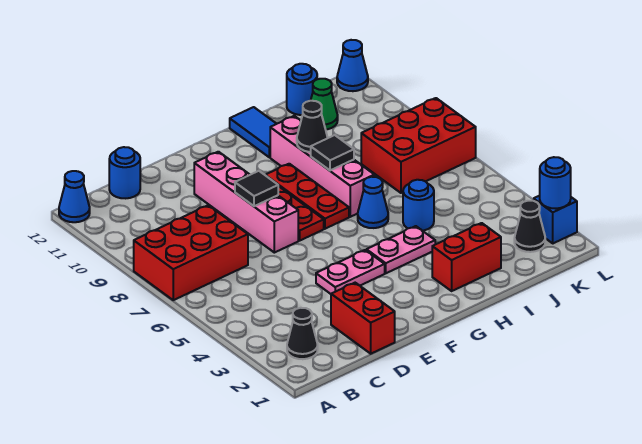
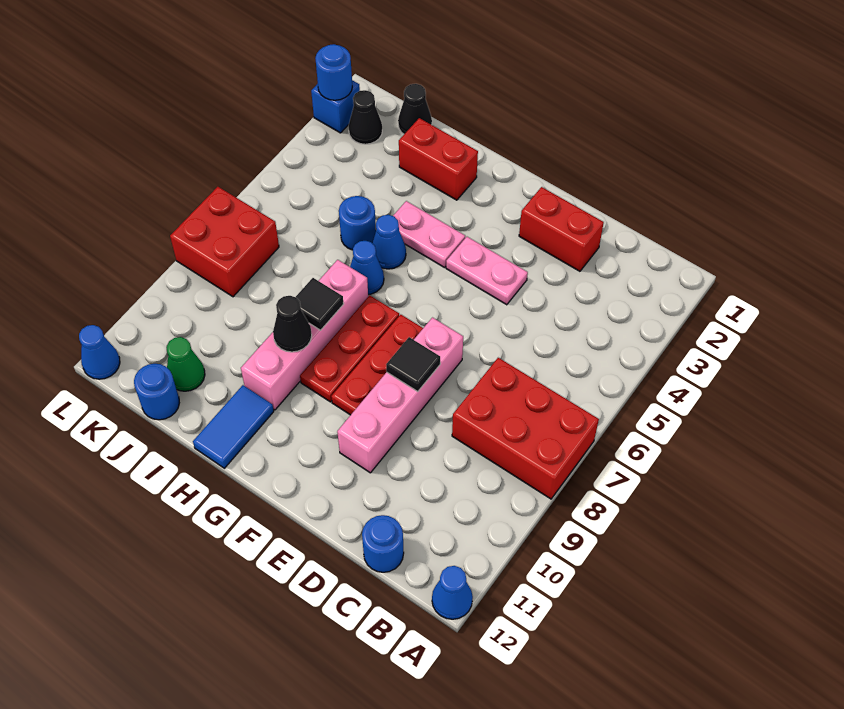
black cone B2 level 1 -> black cone J1 level 1
red brick D1:D2 level 1 -> red brick D2:E2 level 1
none -> blue cone H5 level 1
red brick J7:L8 level 1 -> red brick K7:L8 level 1

